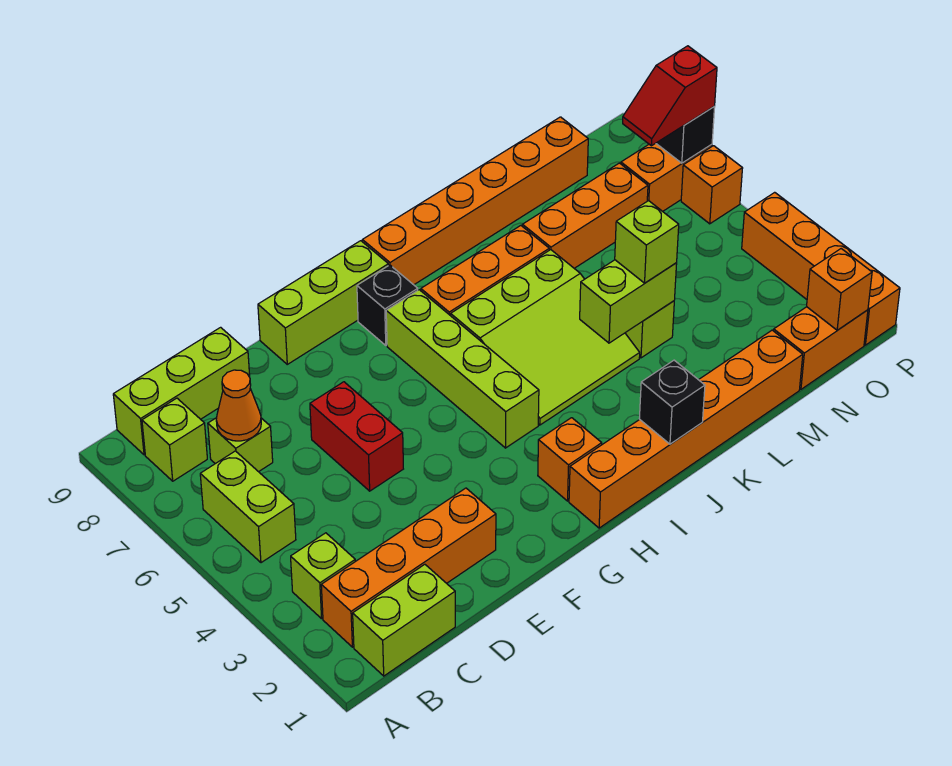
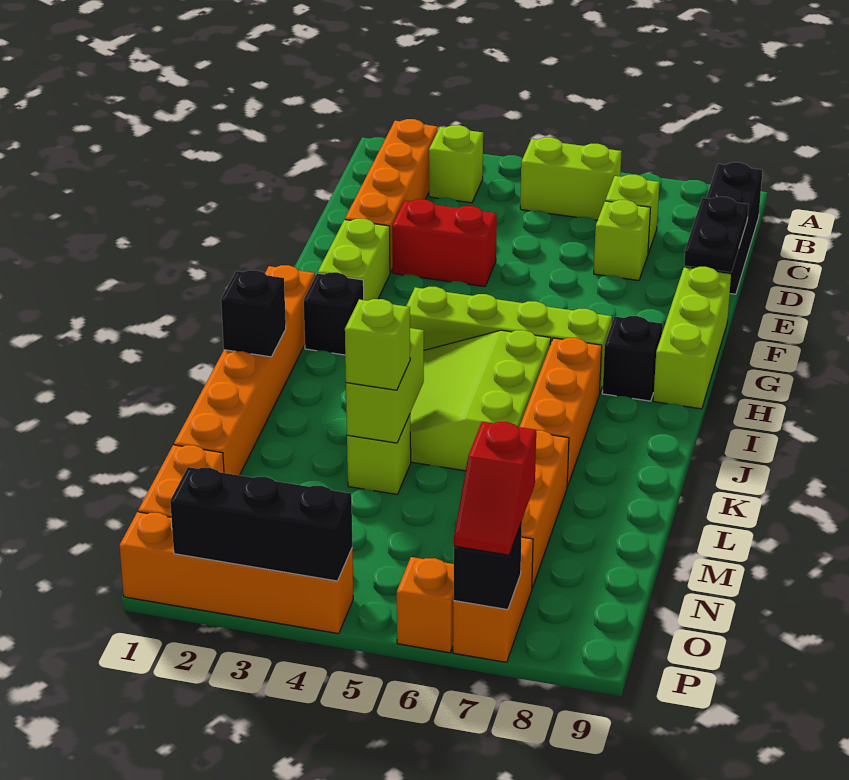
lime brick B1:C1 level 1 -> lime brick F2:G2 level 1
lime brick B8 level 1 -> lime brick D7 level 1
lime brick B9:D9 level 1 -> black brick B9:D9 level 1
orange cone C7 level 2 -> none
none -> black plate D9:E9 level 2
red brick E5:E6 level 1 -> red brick E3:E4 level 1
orange brick H2 level 1 -> black brick H2 level 1
orange brick I9:N9 level 1 -> none
orange brick O1 level 2 -> none
red slope O7:P7 level 3 top P -> red slope O7:P7 level 3 top O
none -> black brick P2:P4 level 2

